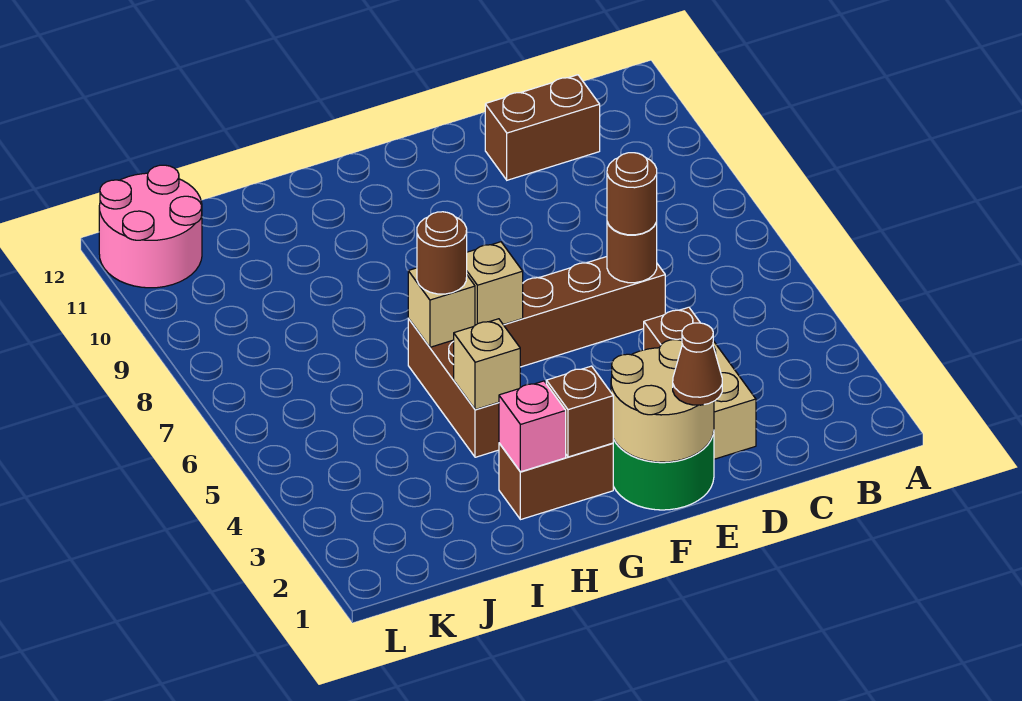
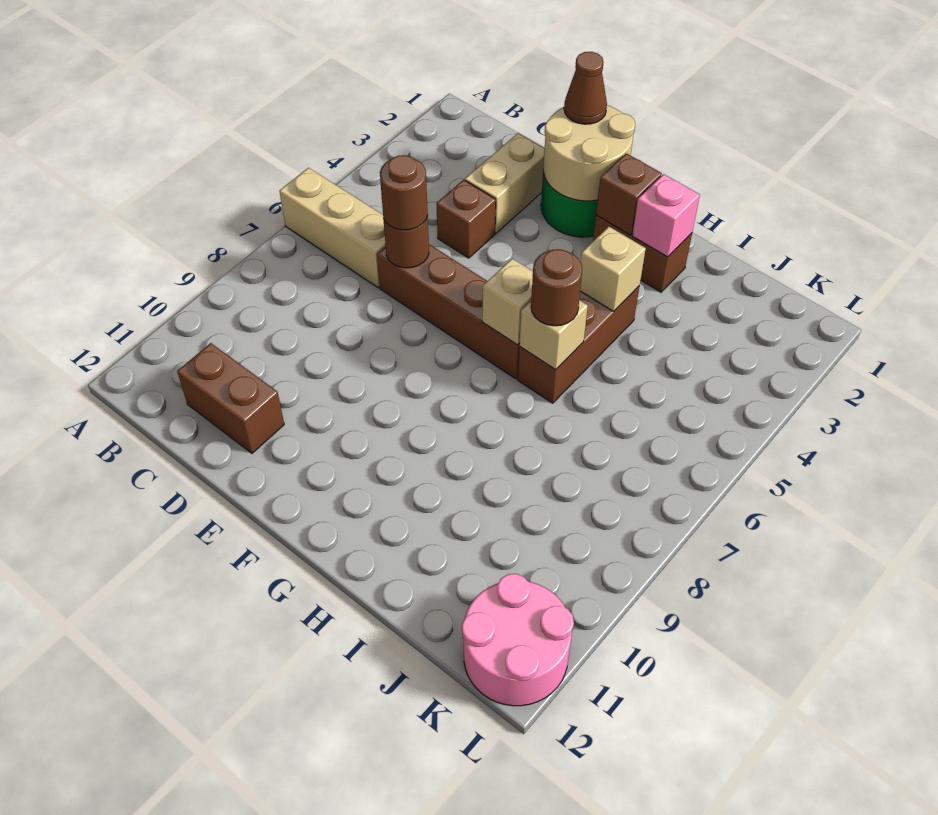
none -> tan brick A6:C6 level 1

